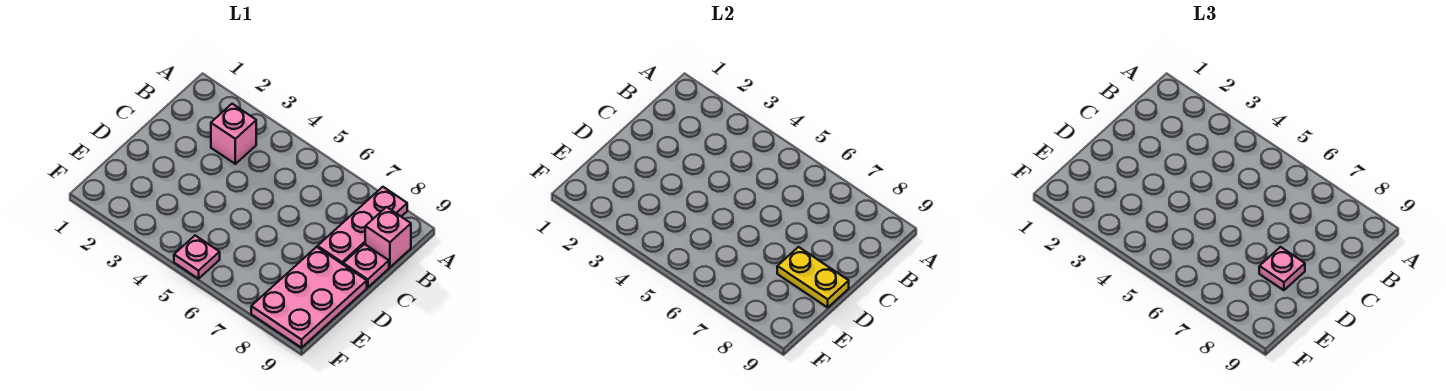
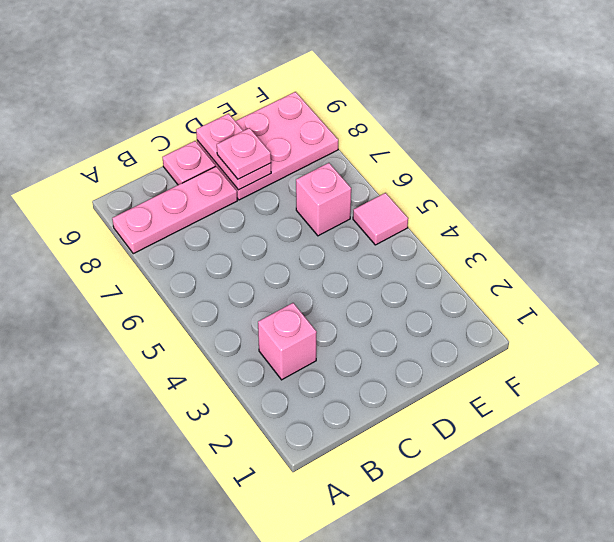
pink brick B9 level 1 -> pink brick E6 level 1
yellow plate D8:D9 level 2 -> pink plate D8:D9 level 2
pink plate F5 level 1 -> pink tile F5 level 1

